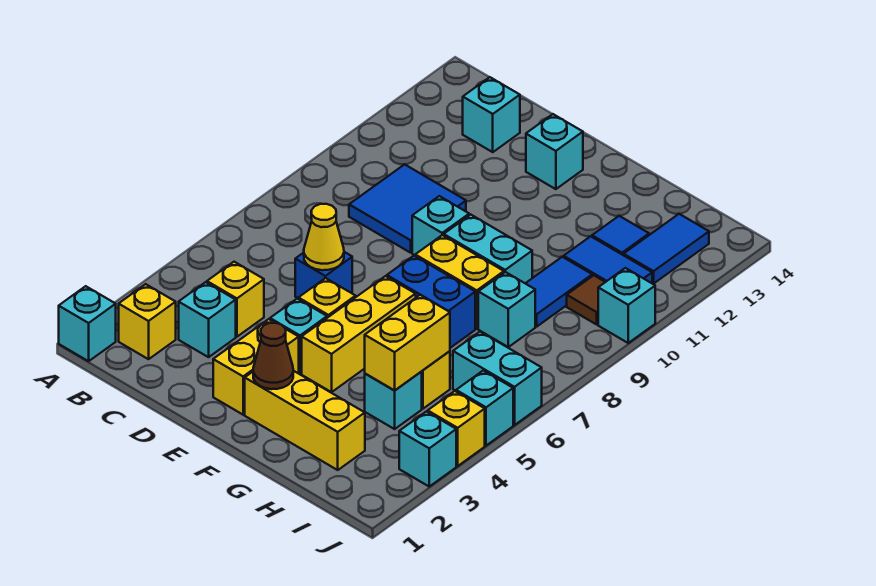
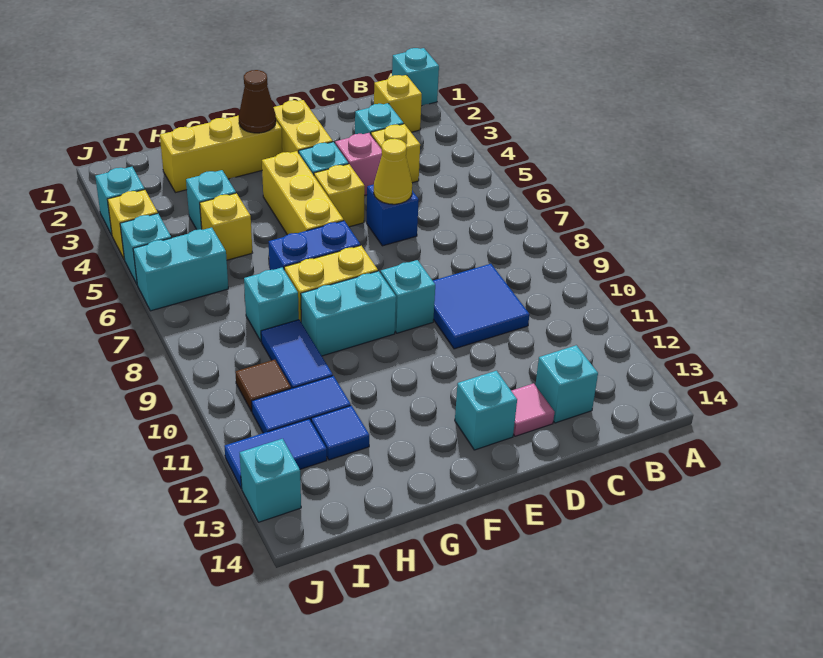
none -> pink brick D4 level 1
none -> pink tile D13 level 1
yellow brick H4:H5 level 2 -> none
blue tile I12:I13 level 1 -> blue tile I12:J12 level 1
cyan brick J10 level 1 -> cyan brick J13 level 1

